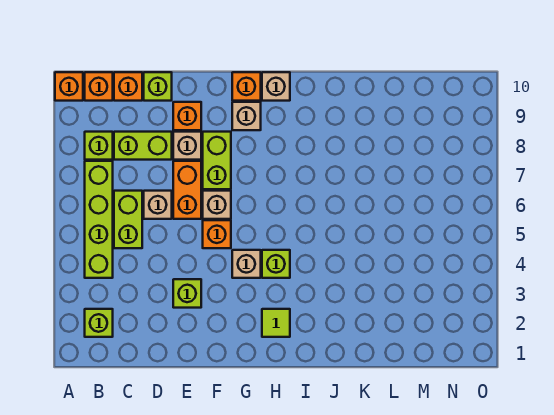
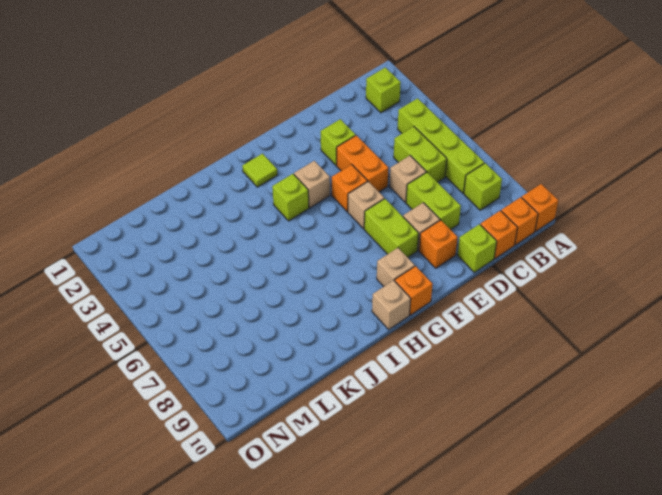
lime brick C8:D8 level 1 -> lime brick D7:D8 level 1
orange brick E6:E7 level 1 -> orange brick E4:E5 level 1

